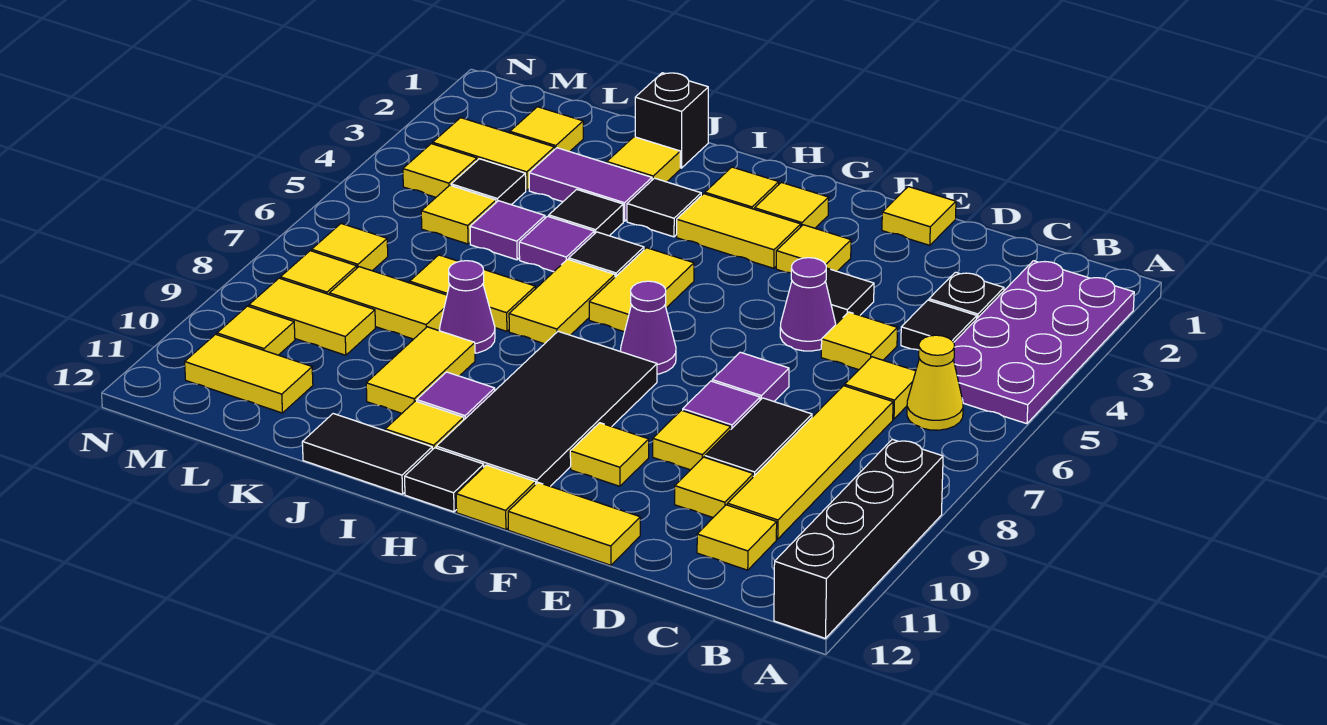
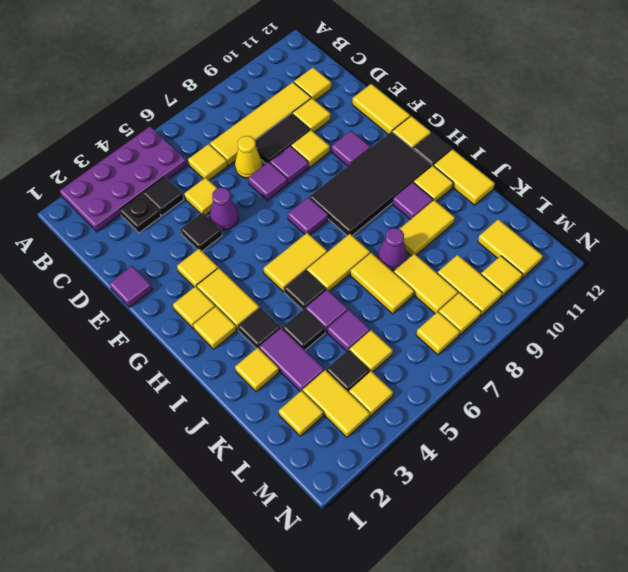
black brick A9:A12 level 1 -> none
yellow cone B6 level 1 -> yellow cone D7 level 1
yellow tile E1 level 1 -> purple tile E1 level 1
yellow tile F10 level 1 -> purple tile F10 level 1
purple cone G7 level 1 -> purple tile G7 level 1
black tile I12:J12 level 1 -> yellow tile I12:J12 level 1
black brick J1 level 1 -> none

